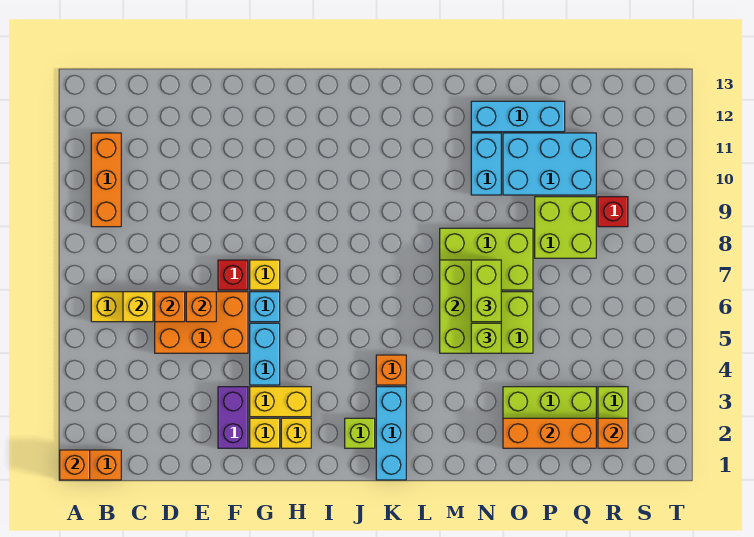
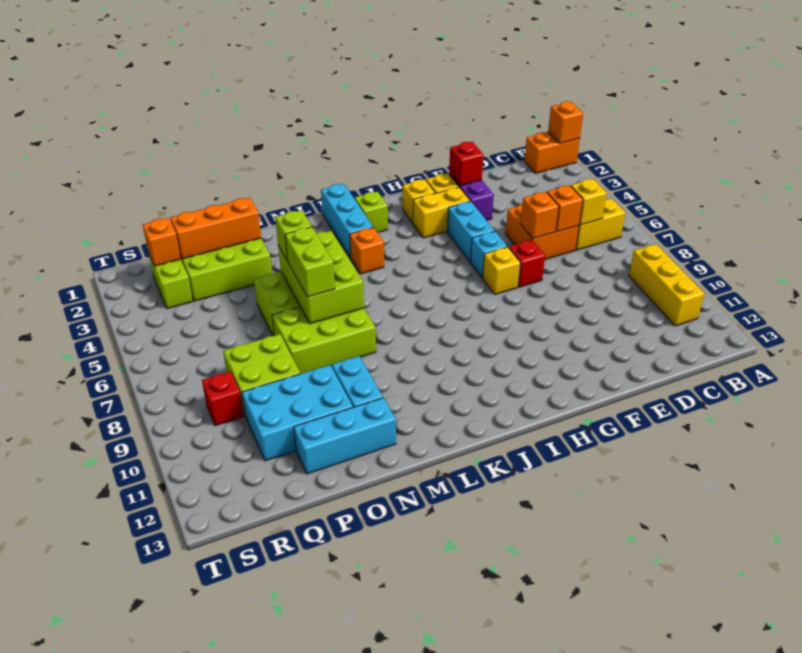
orange brick B9:B11 level 1 -> yellow brick B9:B11 level 1
orange brick D5:F6 level 1 -> orange brick D5:E6 level 1
none -> red brick F2 level 2

